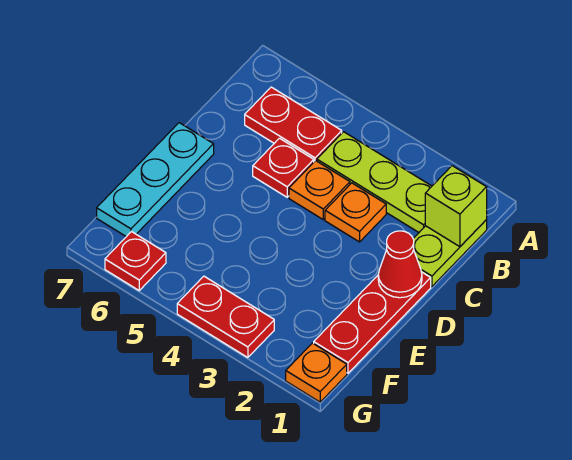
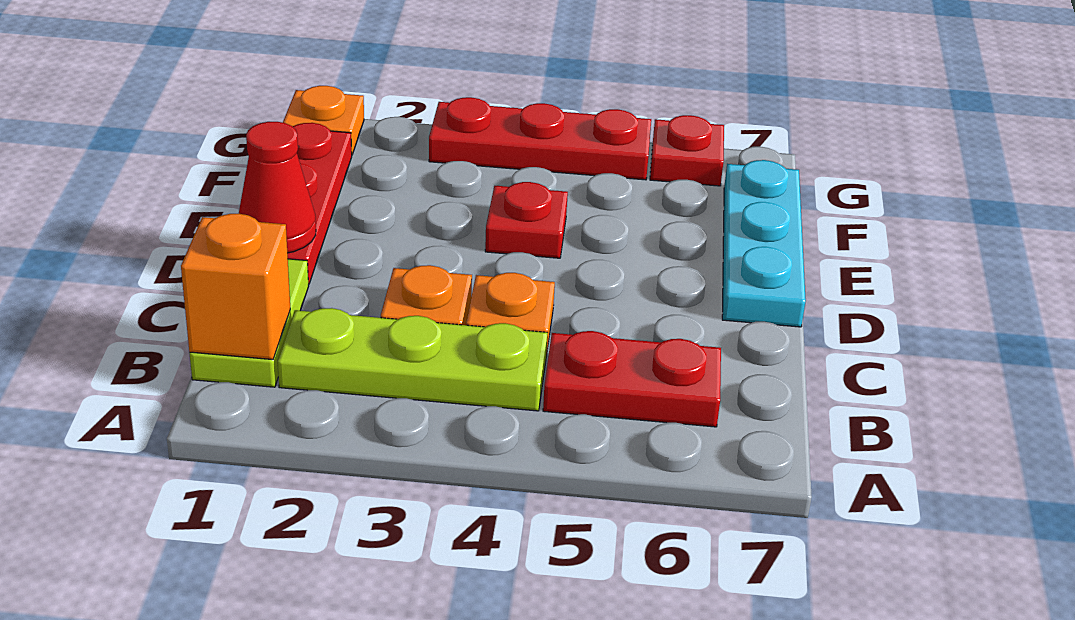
lime brick B1 level 2 -> orange brick B1 level 2
red plate C5 level 1 -> red plate E4 level 1
red plate G3:G4 level 1 -> red plate G3:G5 level 1

